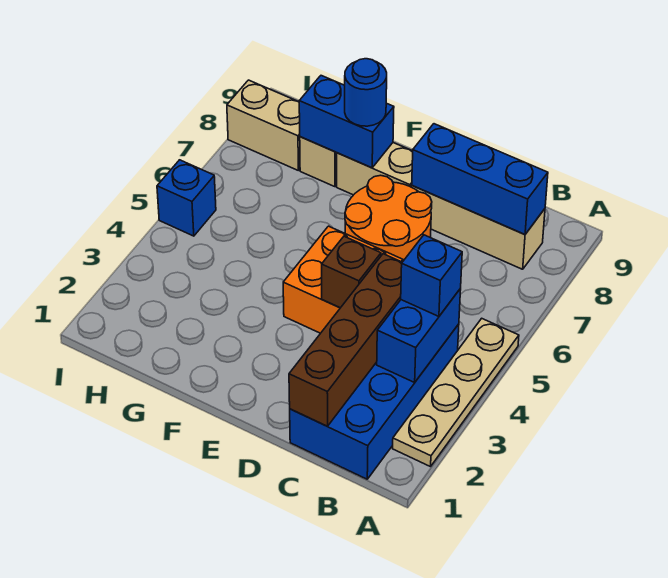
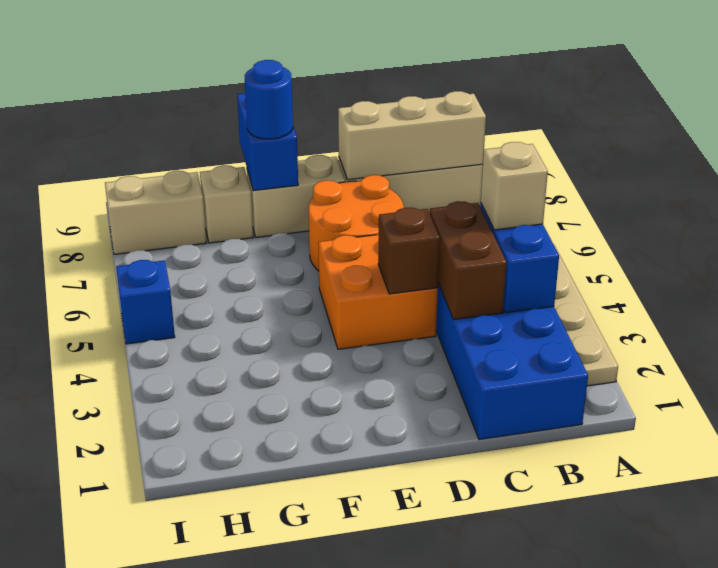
blue brick B4 level 3 -> tan brick B4 level 3
blue brick B8:D8 level 2 -> tan brick B8:D8 level 2
brown brick C1:C4 level 2 -> brown brick C3:C4 level 2
blue brick F8:G8 level 2 -> blue brick F8:F9 level 2

